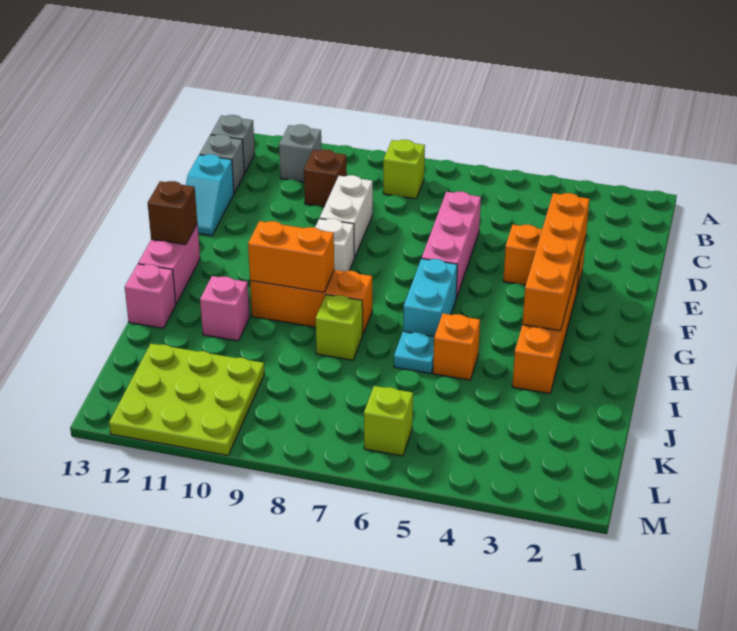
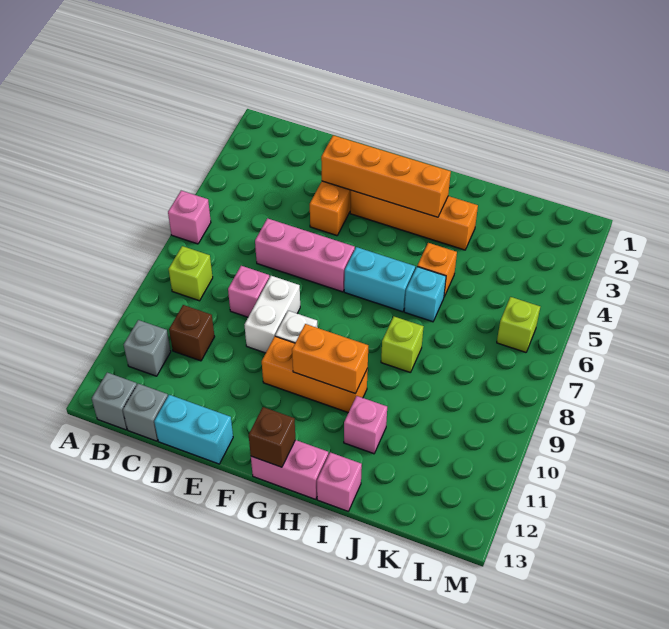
none -> pink brick A6 level 1
none -> pink brick D8 level 1
white brick D9:E9 level 1 -> white brick E8:E9 level 1
cyan slope D13:E13 level 1 top D -> cyan brick D13:E13 level 1
orange brick H8:H10 level 1 -> orange brick F10:H10 level 1
orange brick H9:H10 level 2 -> orange brick G10:H10 level 2
cyan plate I6 level 1 -> cyan brick I6 level 1
lime plate K10:M12 level 1 -> none

